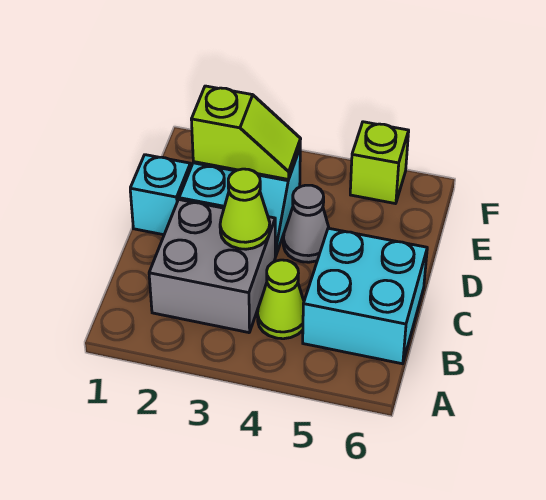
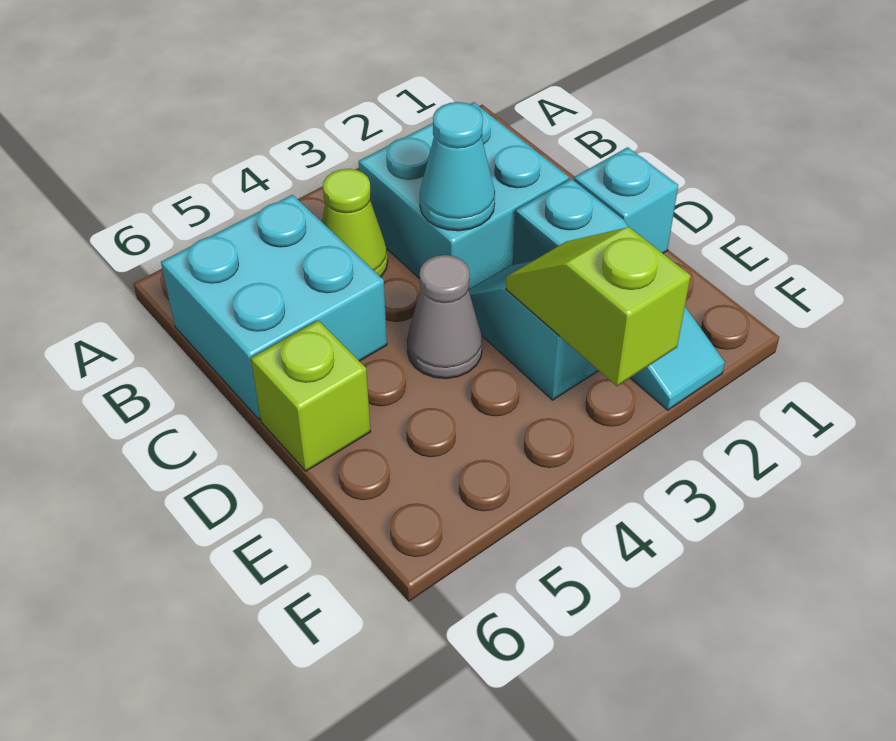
grey brick B2:C3 level 1 -> cyan brick B2:C3 level 1
lime cone C3 level 2 -> cyan cone C3 level 2
lime slope E2:E3 level 2 top 2 -> lime slope E3:F3 level 2 top F
lime brick F5 level 1 -> lime brick D6 level 1

